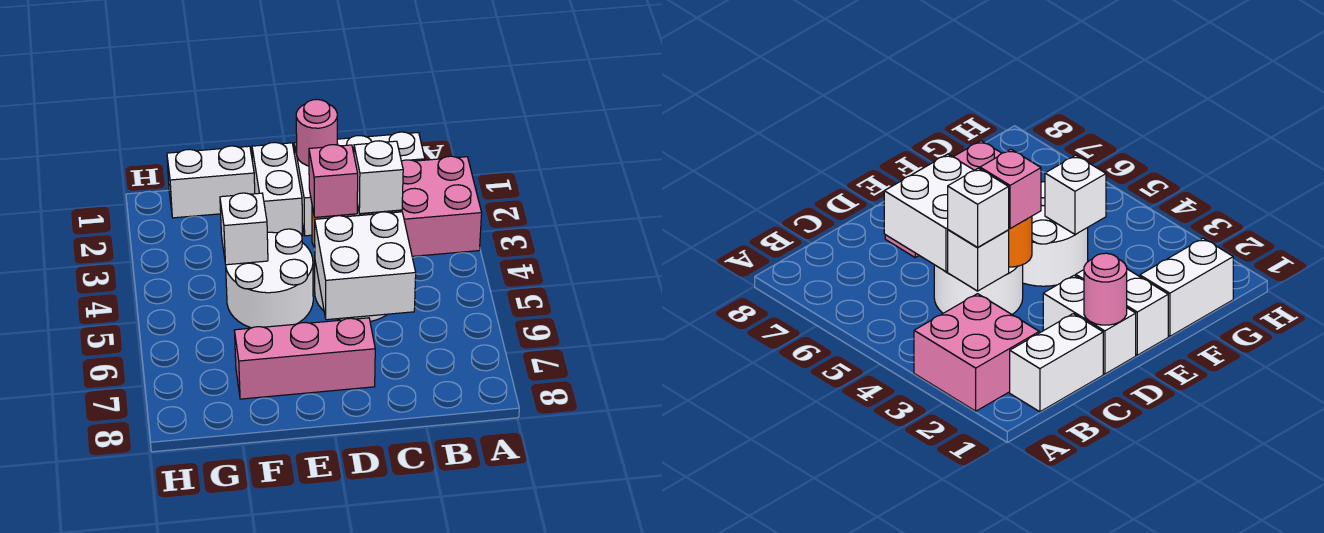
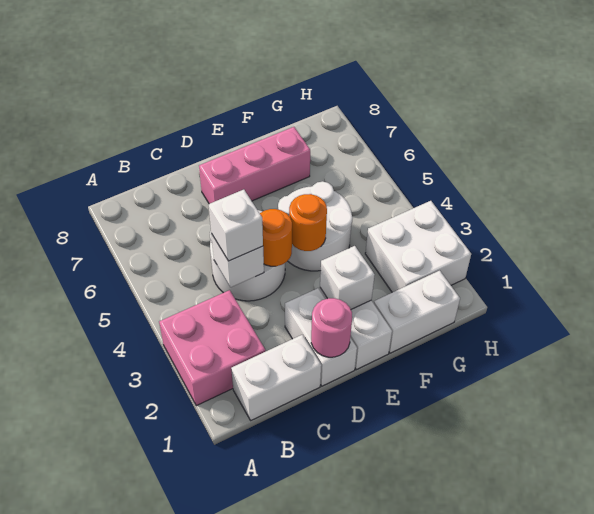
white brick C5:D6 level 2 -> white brick G2:H3 level 1
pink brick D4 level 3 -> none
none -> orange round brick E4 level 2
white brick F4 level 2 -> white brick E2 level 2

